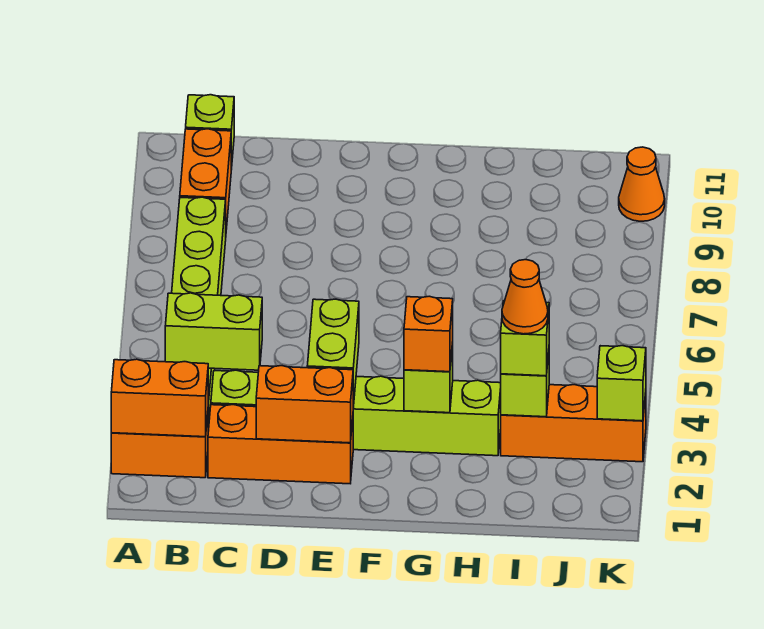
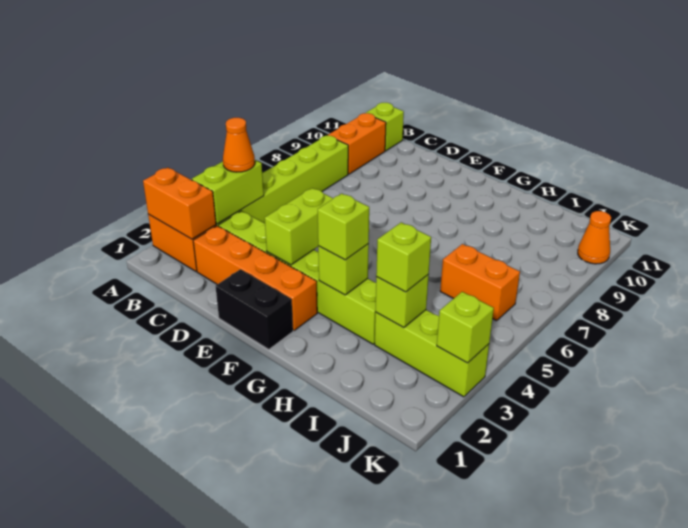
lime brick B4:C4 level 2 -> lime brick B3:B4 level 2
orange brick C2:E2 level 1 -> orange brick C2:F2 level 1
orange brick D2:E2 level 2 -> orange brick I6:J6 level 1
none -> black brick E1:F1 level 1
orange brick G3 level 3 -> lime brick G3 level 3
orange brick I3:K3 level 1 -> lime brick I3:K3 level 1
orange cone I3 level 4 -> orange cone B4 level 3

